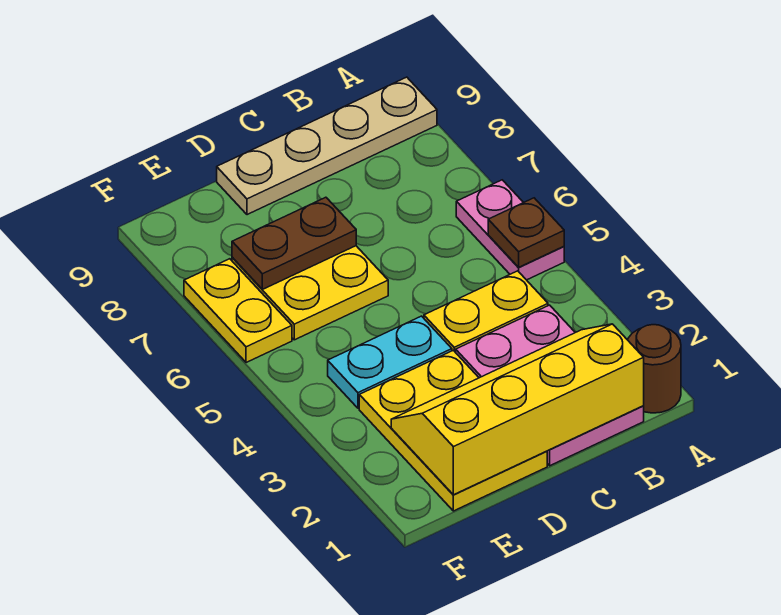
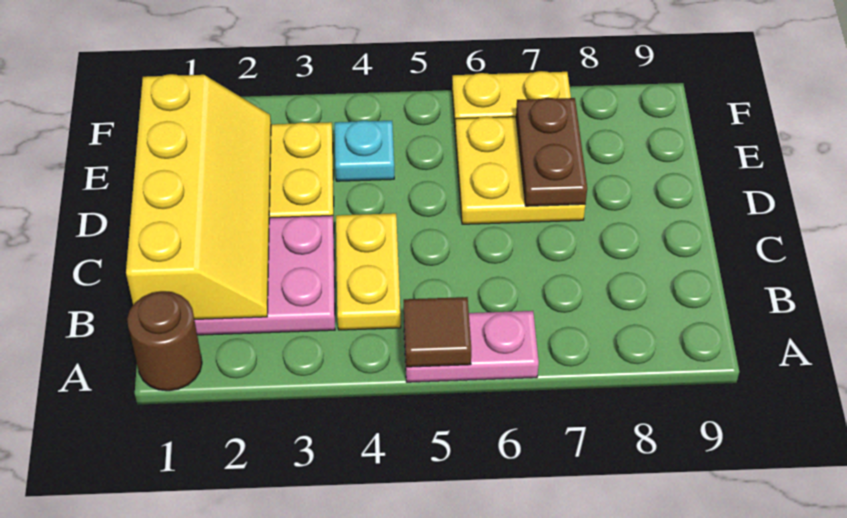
brown plate A5 level 2 -> brown tile A5 level 2
tan plate A9:D9 level 1 -> none
cyan plate D4:E4 level 1 -> cyan plate E4 level 1

